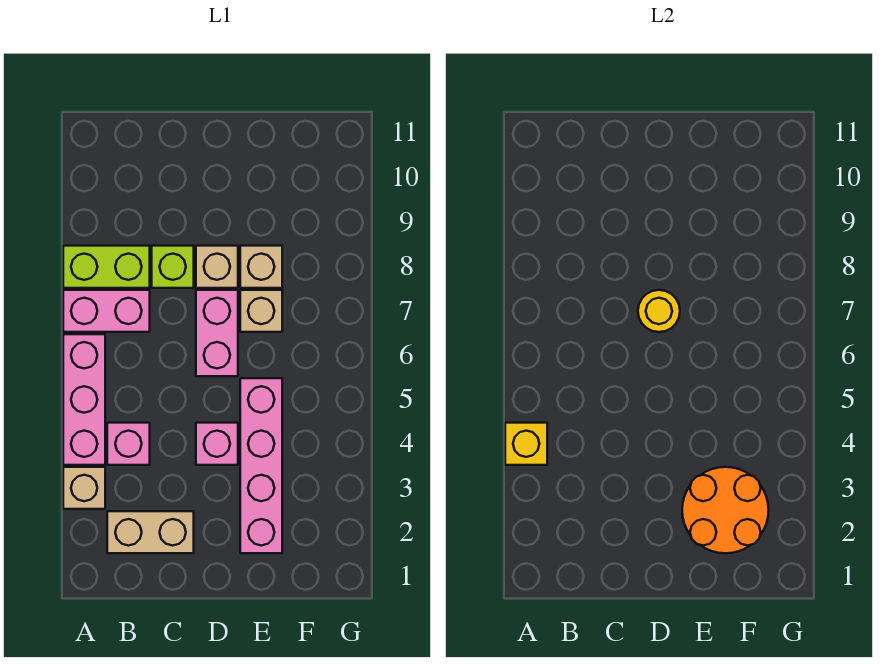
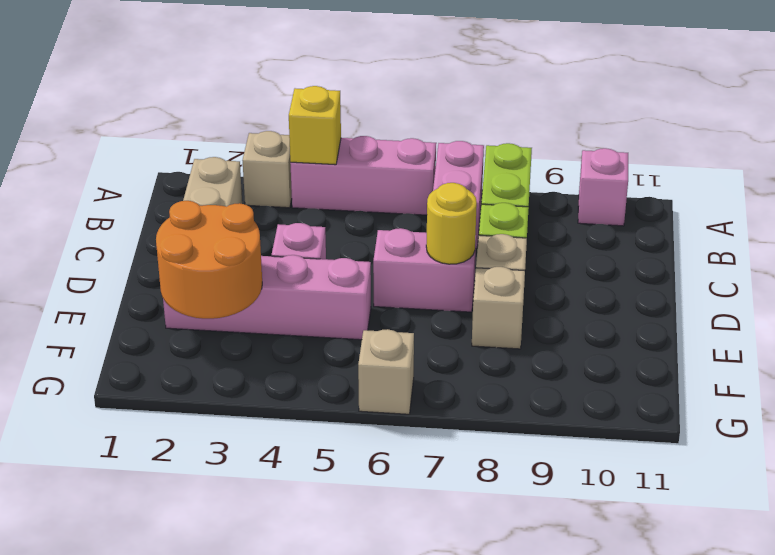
pink brick B4 level 1 -> pink brick A10 level 1
tan brick E7 level 1 -> tan brick G6 level 1

